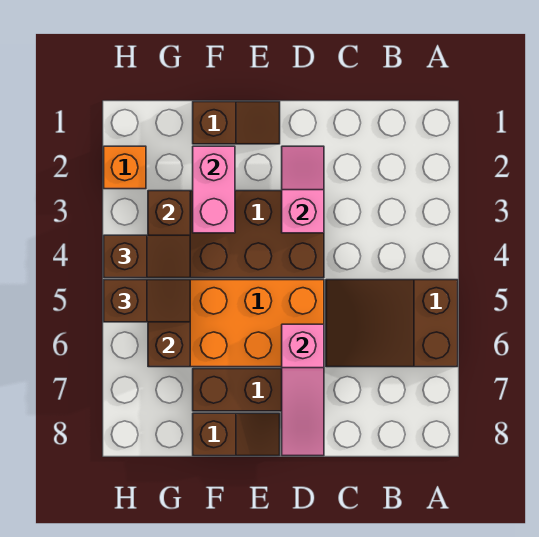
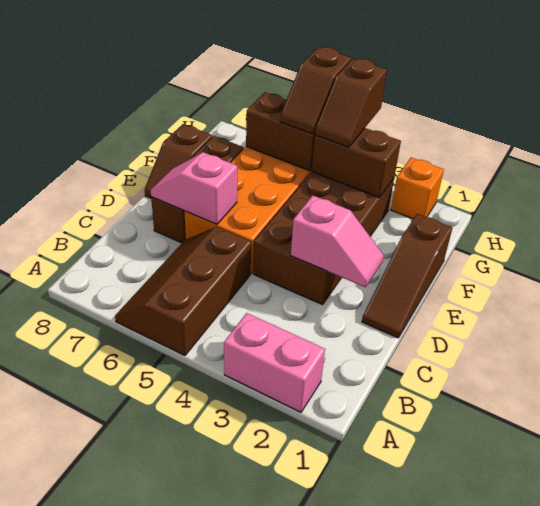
brown slope A5:C6 level 1 top A -> brown slope A5:C6 level 1 top 5
pink slope D6:D8 level 2 top 6 -> pink slope D6:D7 level 2 top 6
brown slope E1:F1 level 1 top F -> brown slope D1:F1 level 1 top F
pink brick F2:F3 level 2 -> pink brick A2:A3 level 1

